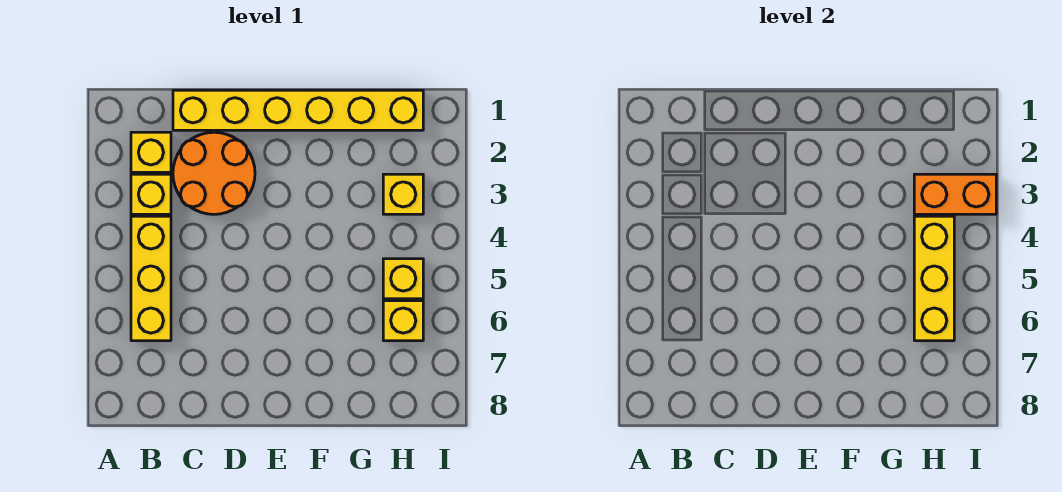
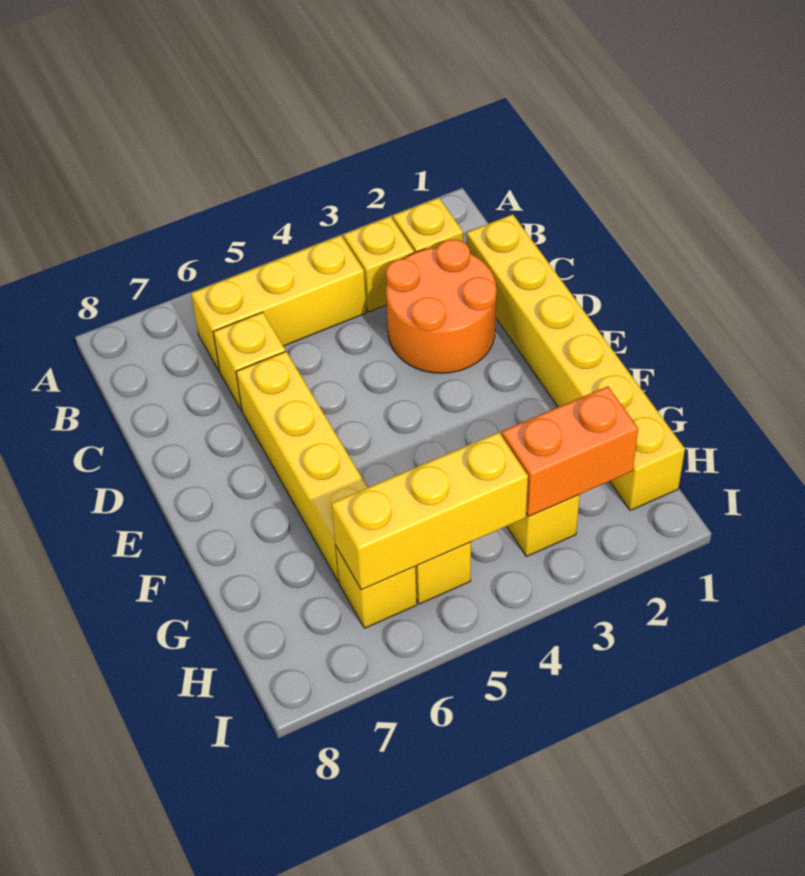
none -> yellow brick C6 level 1
none -> yellow brick D6:G6 level 1
orange brick H3:I3 level 2 -> orange brick H2:H3 level 2

